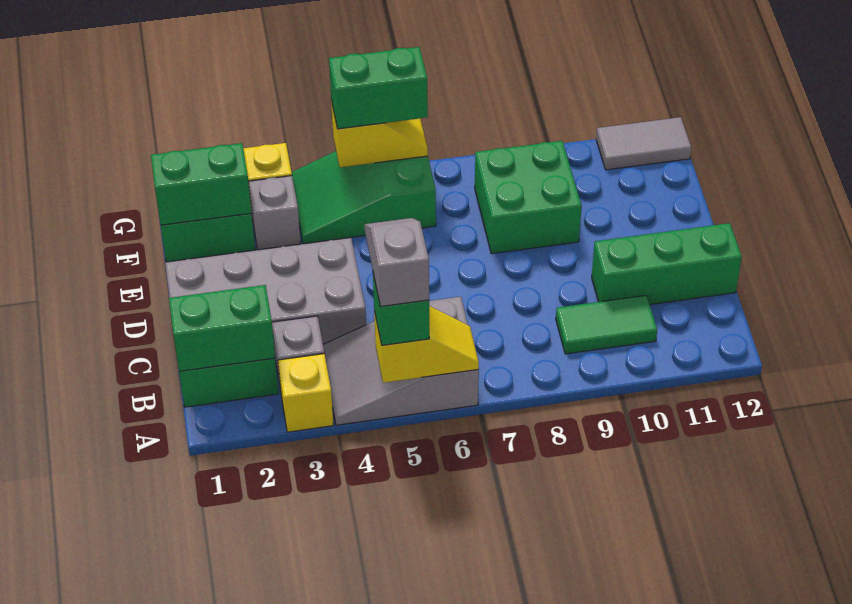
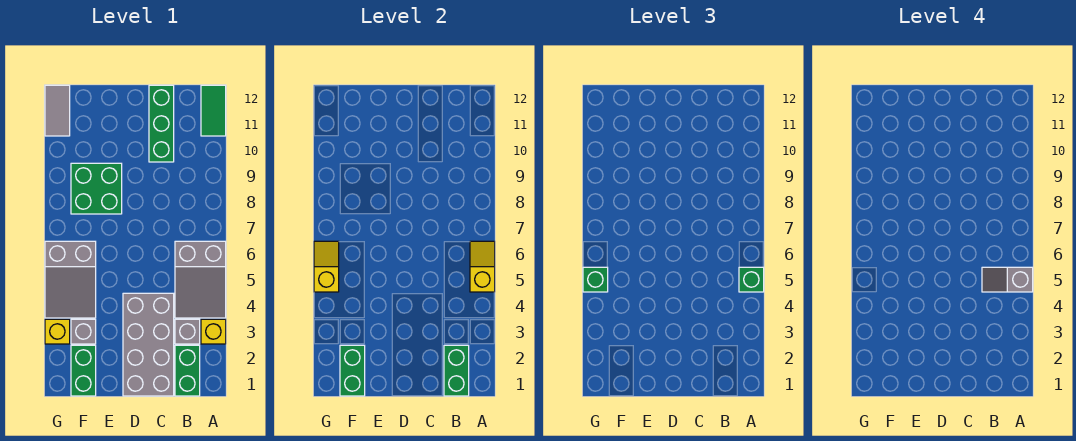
green tile B9:B10 level 1 -> green tile A11:A12 level 1
green slope F4:G6 level 1 top 6 -> grey slope F4:G6 level 1 top 6
green brick G5:G6 level 3 -> green brick G5 level 3

